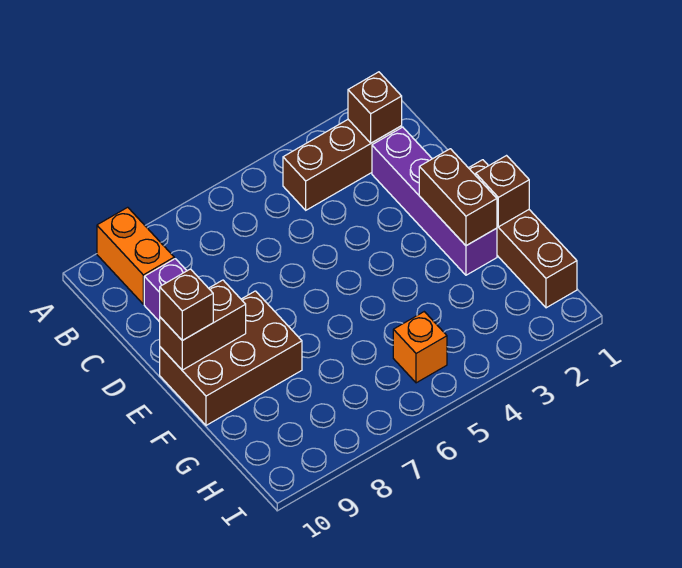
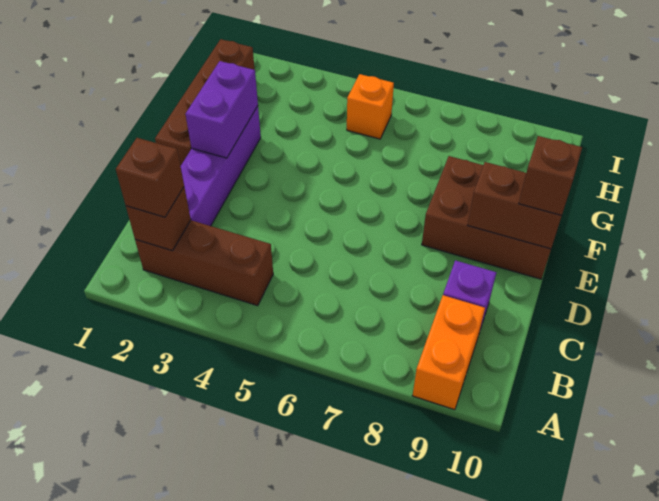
brown brick E2:F2 level 2 -> purple brick E2:F2 level 2
brown brick F1 level 2 -> brown brick B2 level 3

